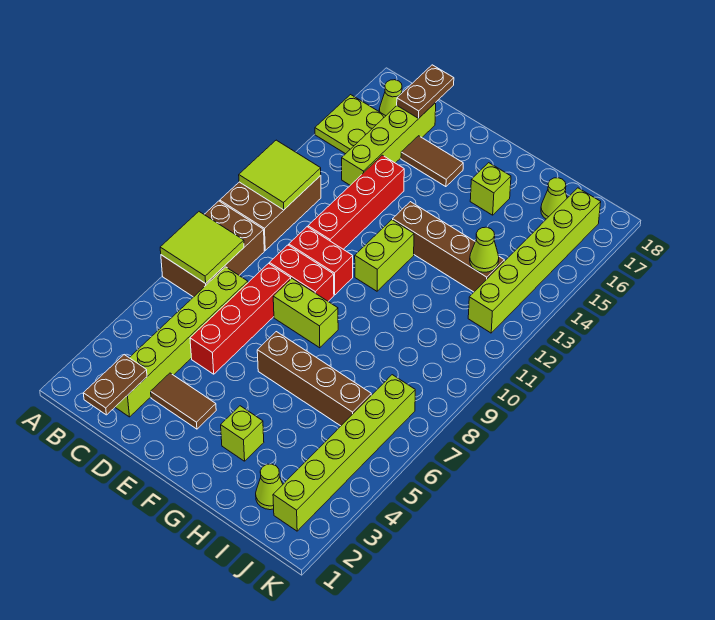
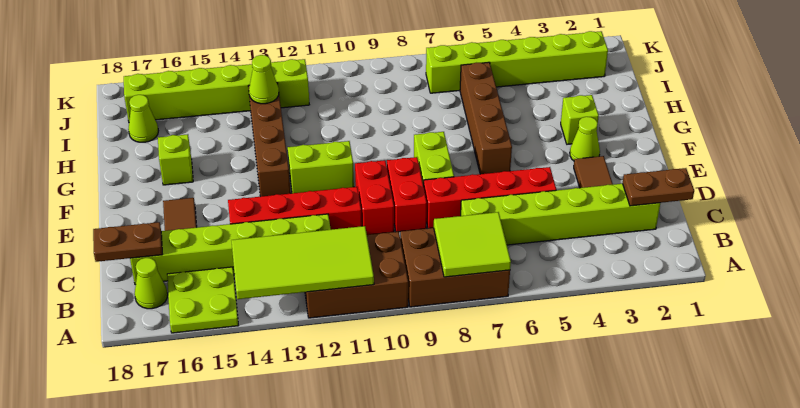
lime tile A11:B12 level 2 -> lime tile A11:B14 level 2
lime brick C14:C17 level 1 -> lime brick C12:C17 level 1
lime cone I2 level 1 -> lime cone F3 level 1

